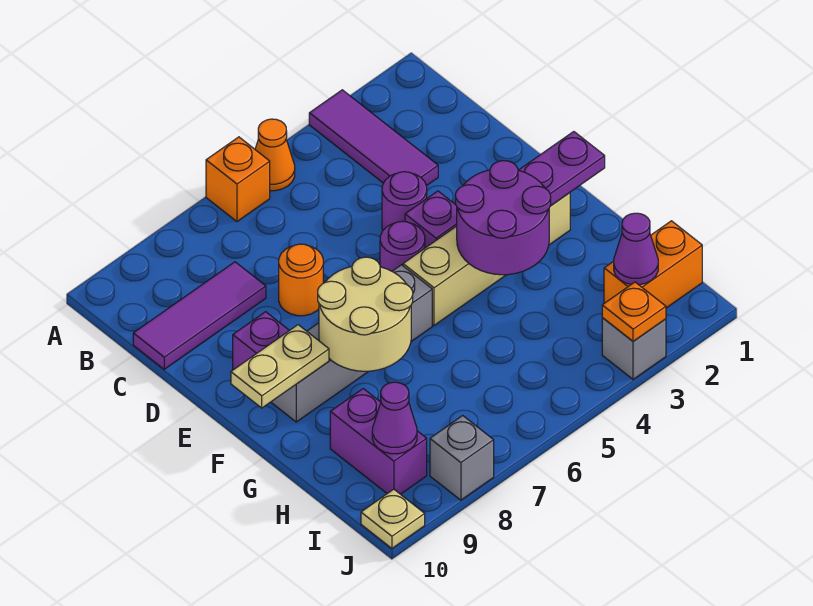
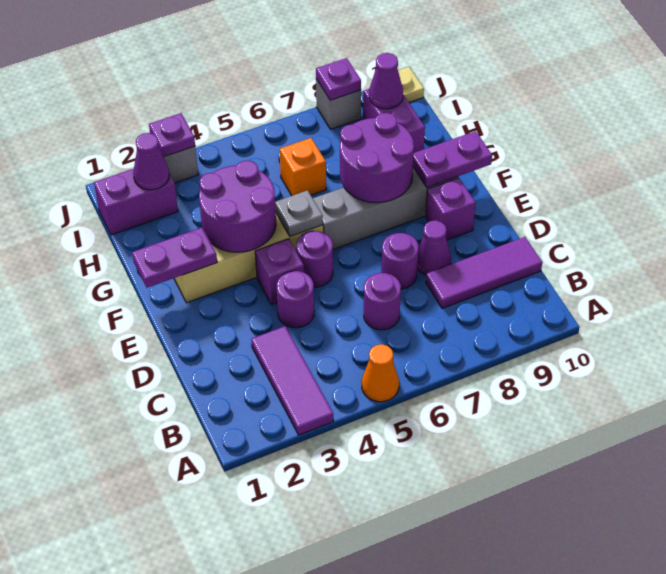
orange brick A6 level 1 -> orange brick H6 level 1
none -> purple round brick C6 level 1
orange round brick D7 level 1 -> purple round brick D7 level 1
none -> purple cone D8 level 1
none -> grey plate F5 level 2
tan round brick F7:G8 level 2 -> purple round brick F7:G8 level 2
tan plate F9:F10 level 2 -> purple plate F9:F10 level 2
orange brick I1:I2 level 1 -> purple brick I1:I2 level 1
orange plate J3 level 2 -> purple plate J3 level 2
none -> purple plate J8 level 2

